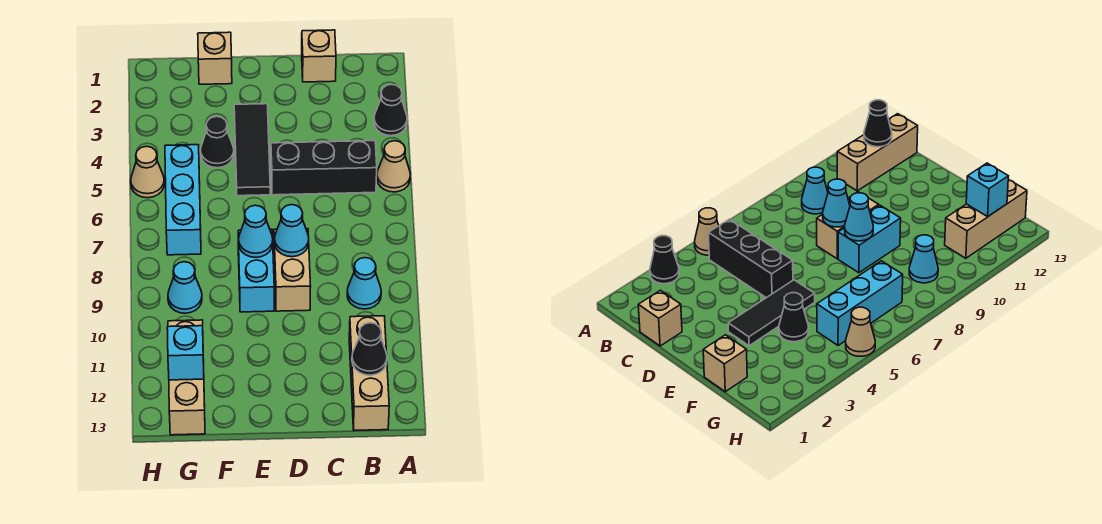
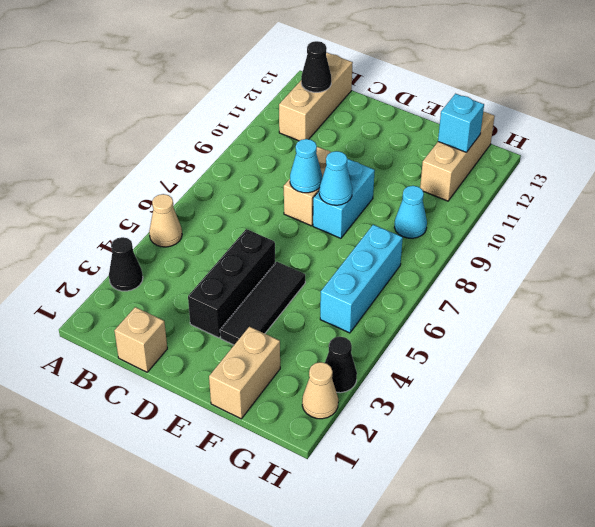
black brick B5:D5 level 1 -> black brick D3:D5 level 1
cyan cone B9 level 1 -> none
tan brick F1 level 1 -> tan brick F1:F2 level 1
black cone F4 level 1 -> black cone H3 level 1
tan cone H5 level 1 -> tan cone H2 level 1

